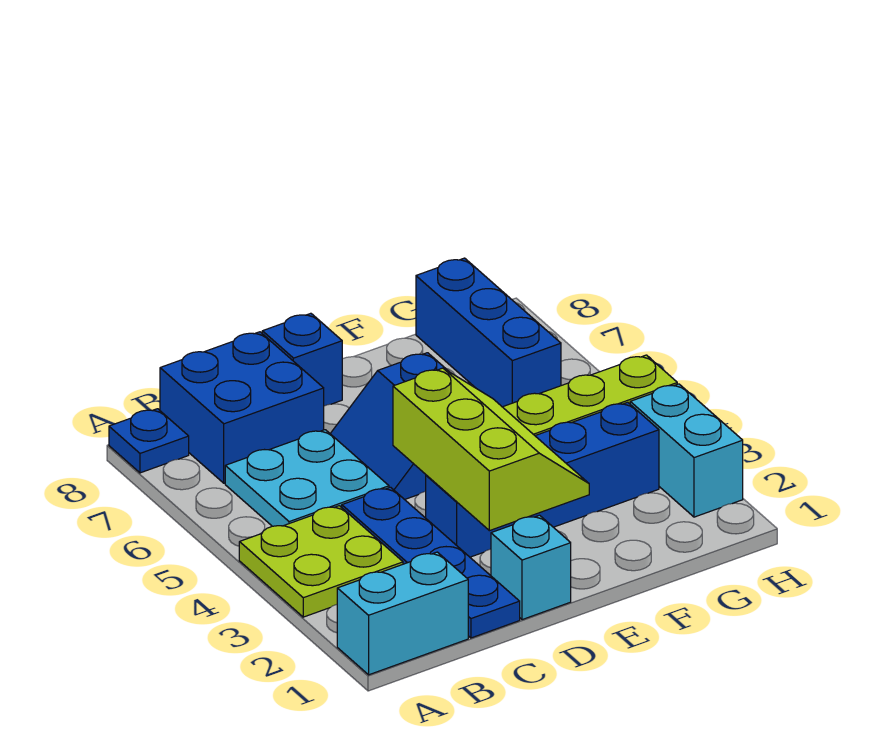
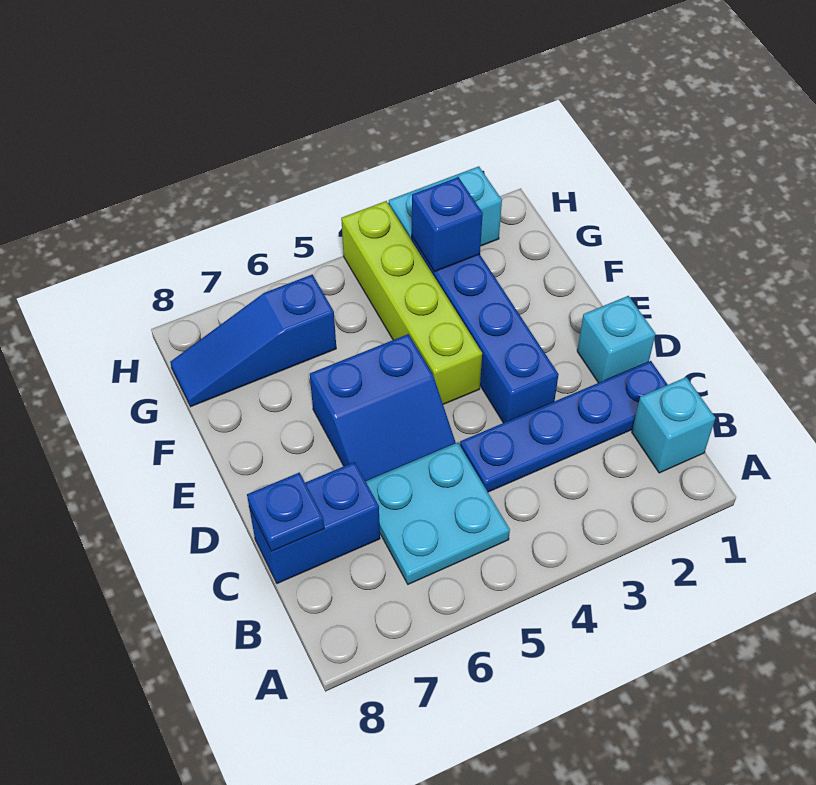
cyan brick A1:B1 level 1 -> cyan brick B1 level 1
lime plate A3:B4 level 1 -> none
blue plate A8 level 1 -> blue plate C8 level 2
blue brick B7:C8 level 1 -> blue brick C7:C8 level 1
lime slope D2:E4 level 2 top D -> none
blue brick D8 level 1 -> blue brick G3 level 2
blue brick G6:G8 level 1 -> blue slope G6:G8 level 1 top 6

